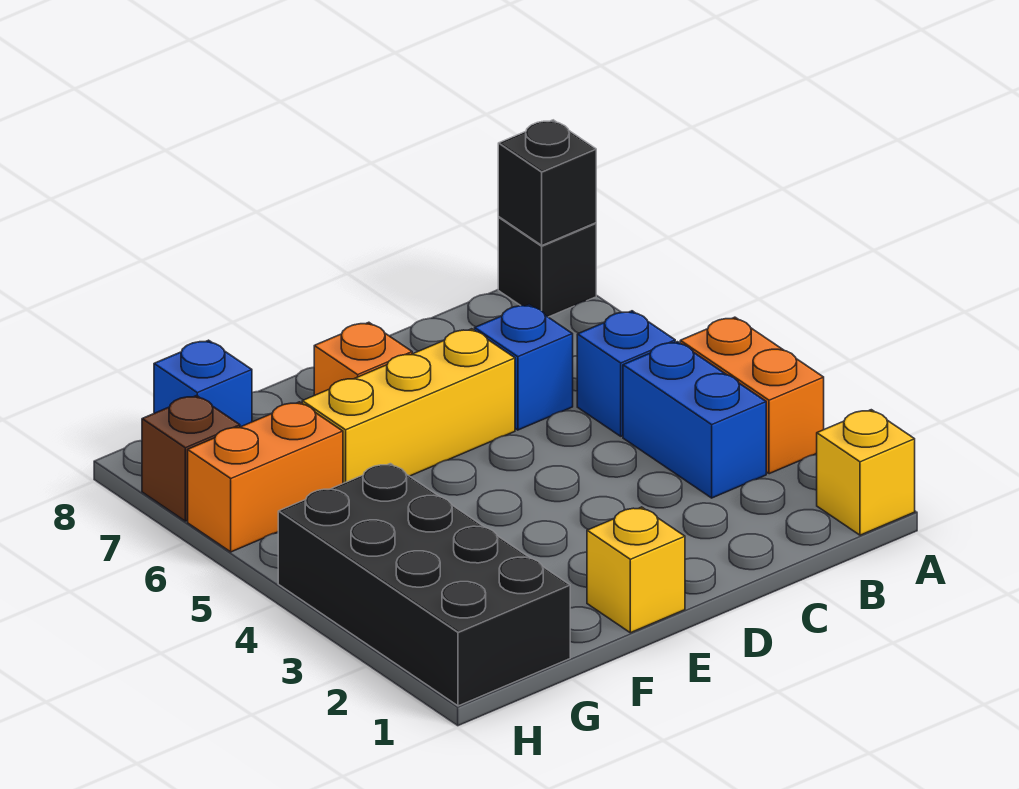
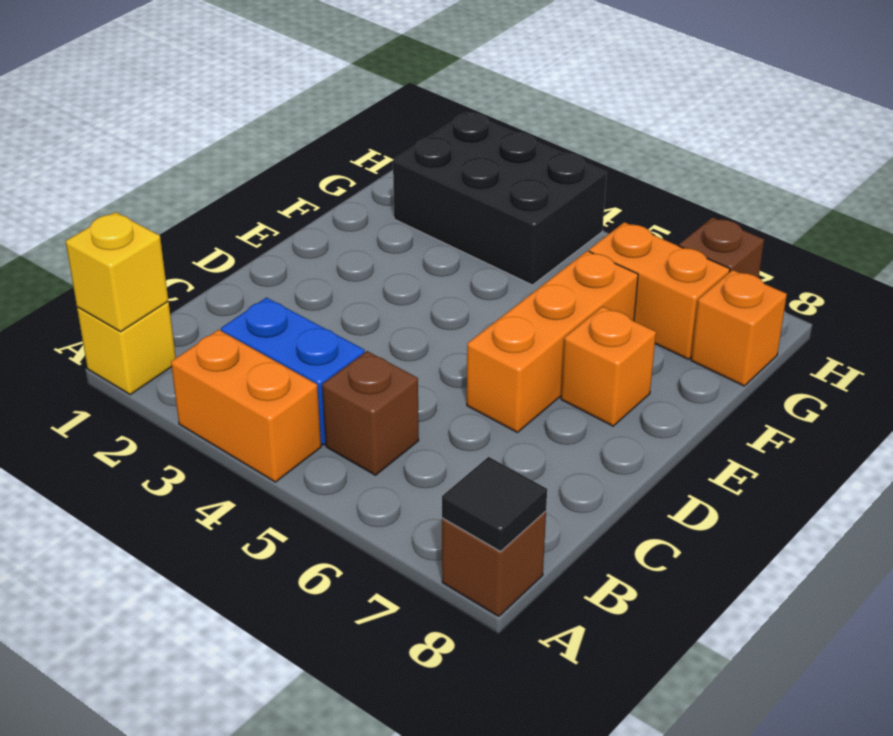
black brick A8 level 1 -> brown brick A8 level 1
black brick A8 level 2 -> black tile A8 level 2
blue brick B5 level 1 -> brown brick B5 level 1
blue brick C6 level 1 -> none
yellow brick D6:F6 level 1 -> orange brick D6:F6 level 1
yellow brick E1 level 1 -> yellow brick A1 level 2
black brick G1:H4 level 1 -> black brick G2:H4 level 1
orange brick G6:H6 level 1 -> orange brick G6:G7 level 1
blue brick G8 level 1 -> orange brick G8 level 1

